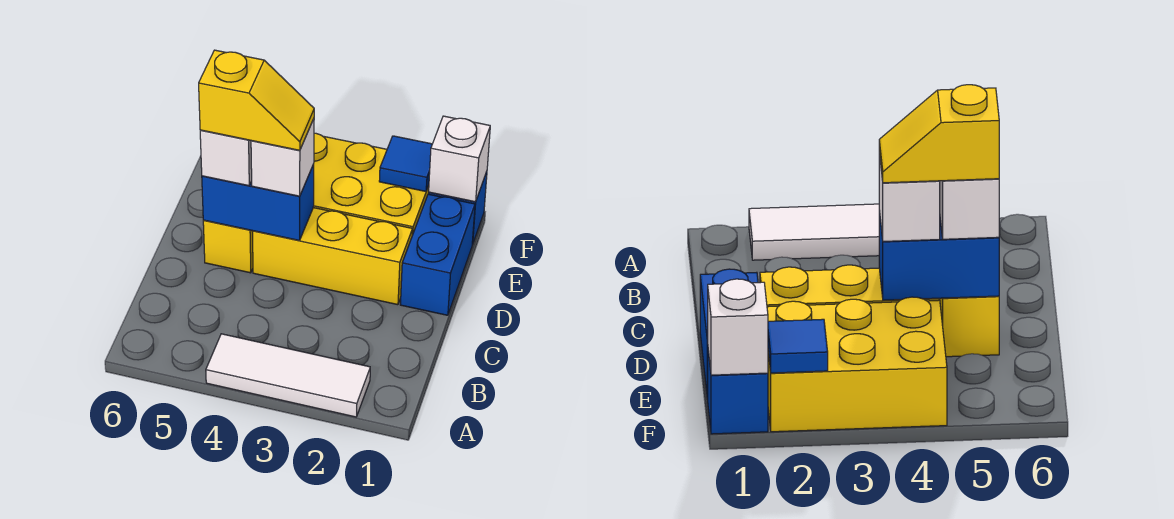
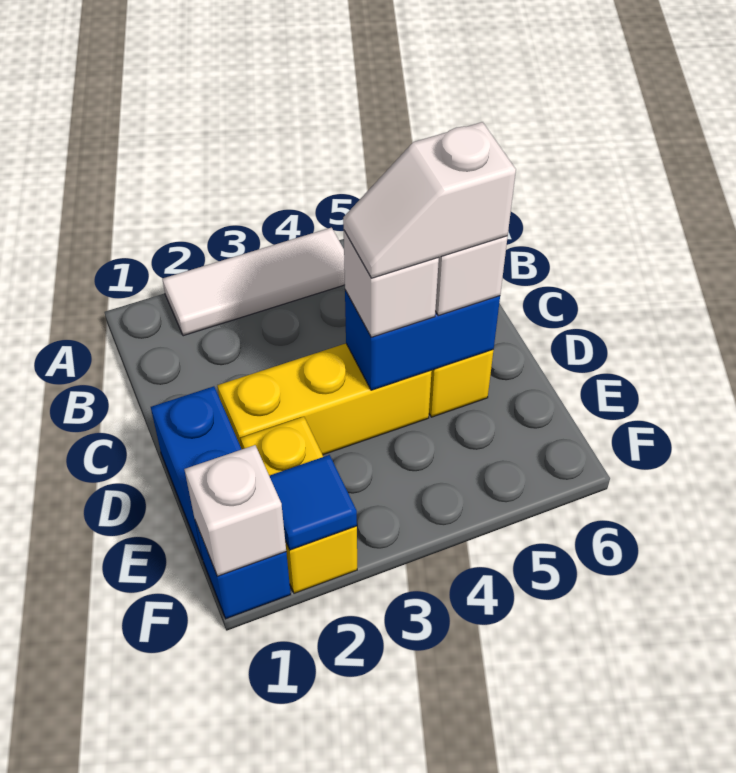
yellow slope D4:D5 level 4 top 5 -> white slope D4:D5 level 4 top 5
yellow brick E2:F4 level 1 -> yellow brick E2:F2 level 1

